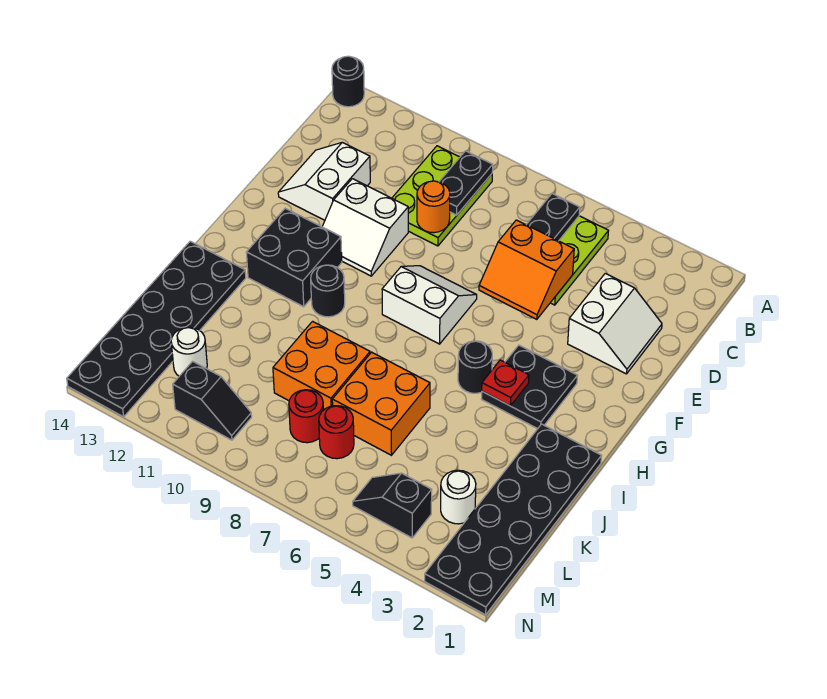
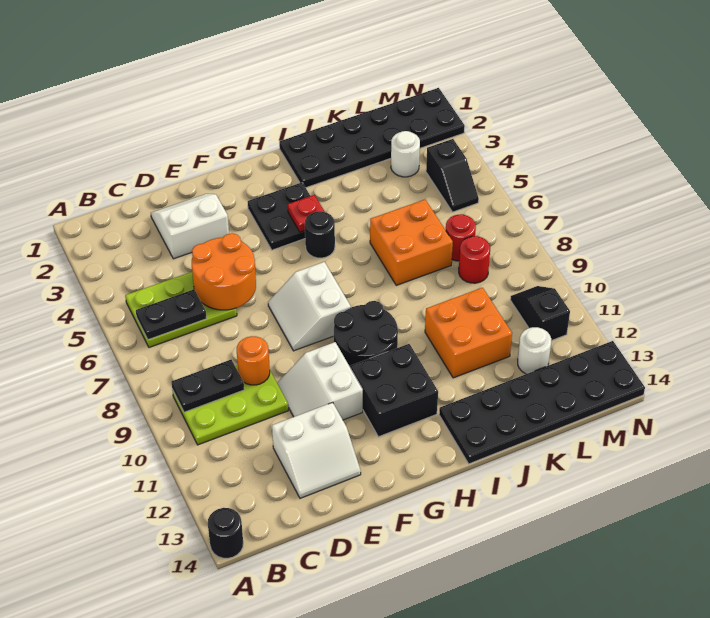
orange slope D5:E6 level 2 top D -> orange round brick D5:E6 level 2
white slope E10:F11 level 1 top E -> white slope E10:F11 level 1 top F
black round brick H10 level 1 -> black round brick G9:H10 level 1
orange brick J8:K9 level 1 -> orange brick J10:K11 level 1

